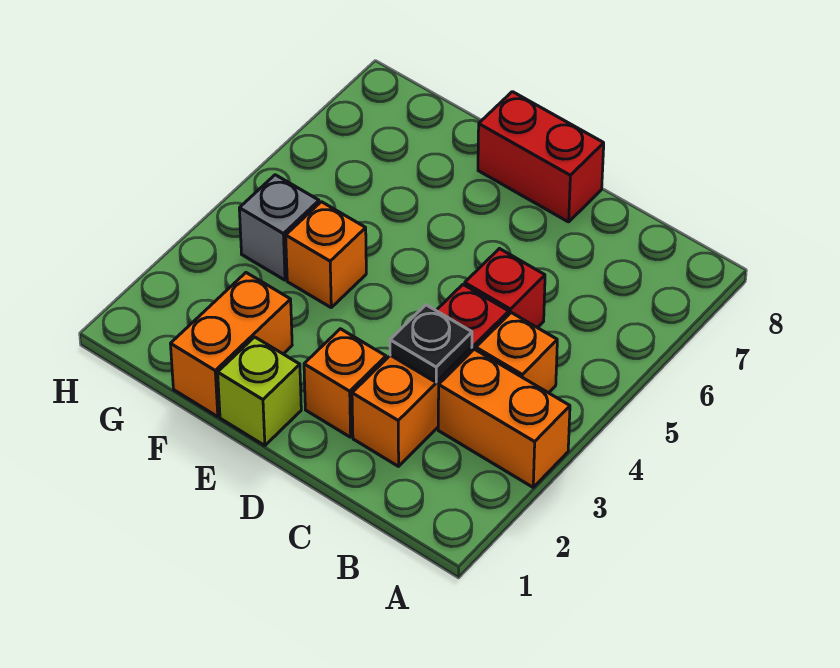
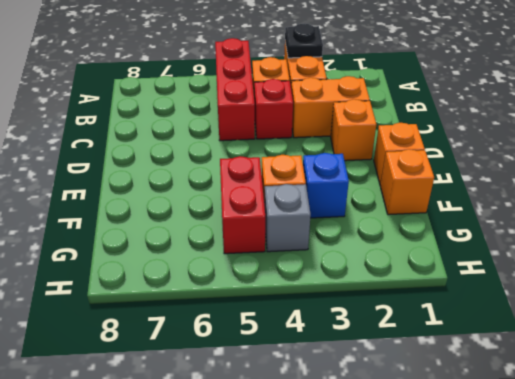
black plate C3 level 2 -> black plate A3 level 2
red brick C5 level 1 -> red brick A5:C5 level 1
red brick D8:E8 level 1 -> red brick F5:G5 level 1
lime brick E1 level 1 -> orange brick E1 level 1
orange brick F1:F2 level 1 -> orange brick F1 level 1
none -> blue brick F3 level 1

